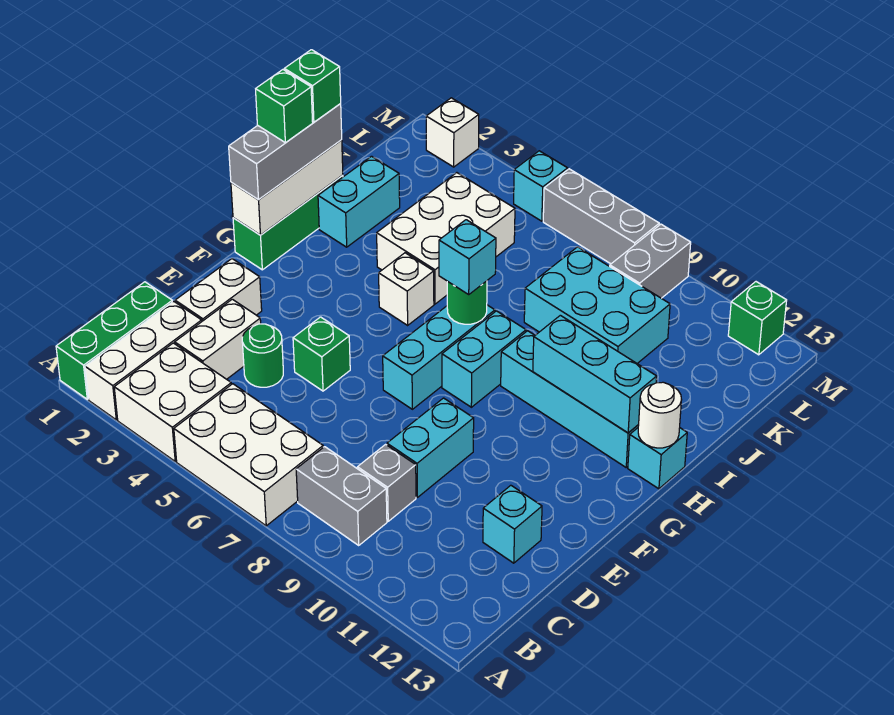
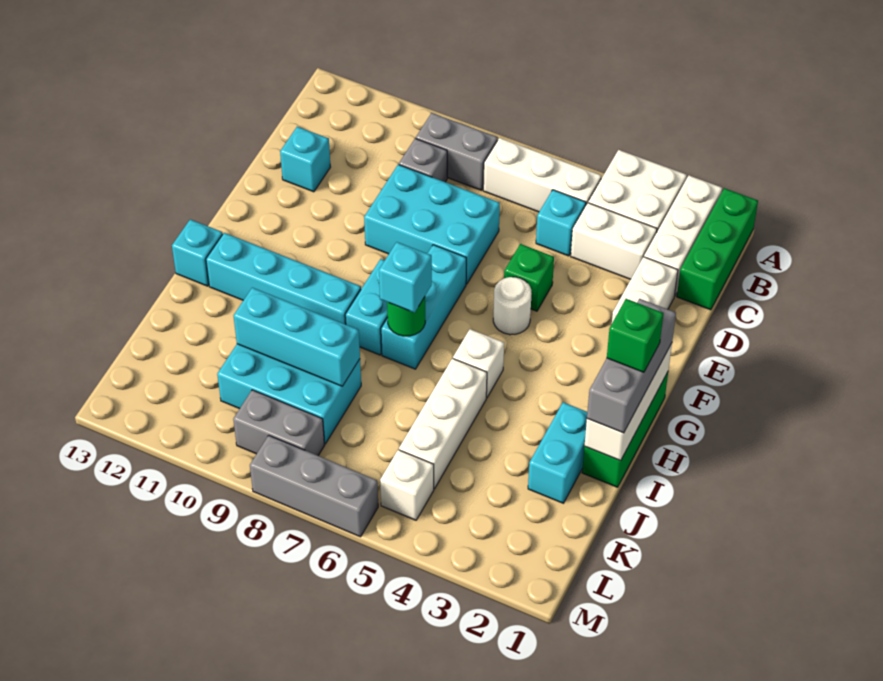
white brick A5:B7 level 1 -> white brick B5:B7 level 1
white brick C3:D3 level 1 -> white brick C3:C4 level 1
green round brick D4 level 1 -> none
cyan brick D9:E9 level 1 -> cyan brick D7:E9 level 1
cyan brick H10:H12 level 2 -> cyan brick J8:J10 level 2
white round brick H13 level 2 -> white round brick F5 level 1
green brick I1 level 4 -> none
white brick I4:K5 level 1 -> white brick I5:K5 level 1
grey brick L9:M9 level 1 -> grey brick L8:L9 level 1
white brick M2 level 1 -> white brick L5 level 1
cyan brick M5 level 1 -> cyan brick C5 level 1
green brick M12 level 1 -> none

